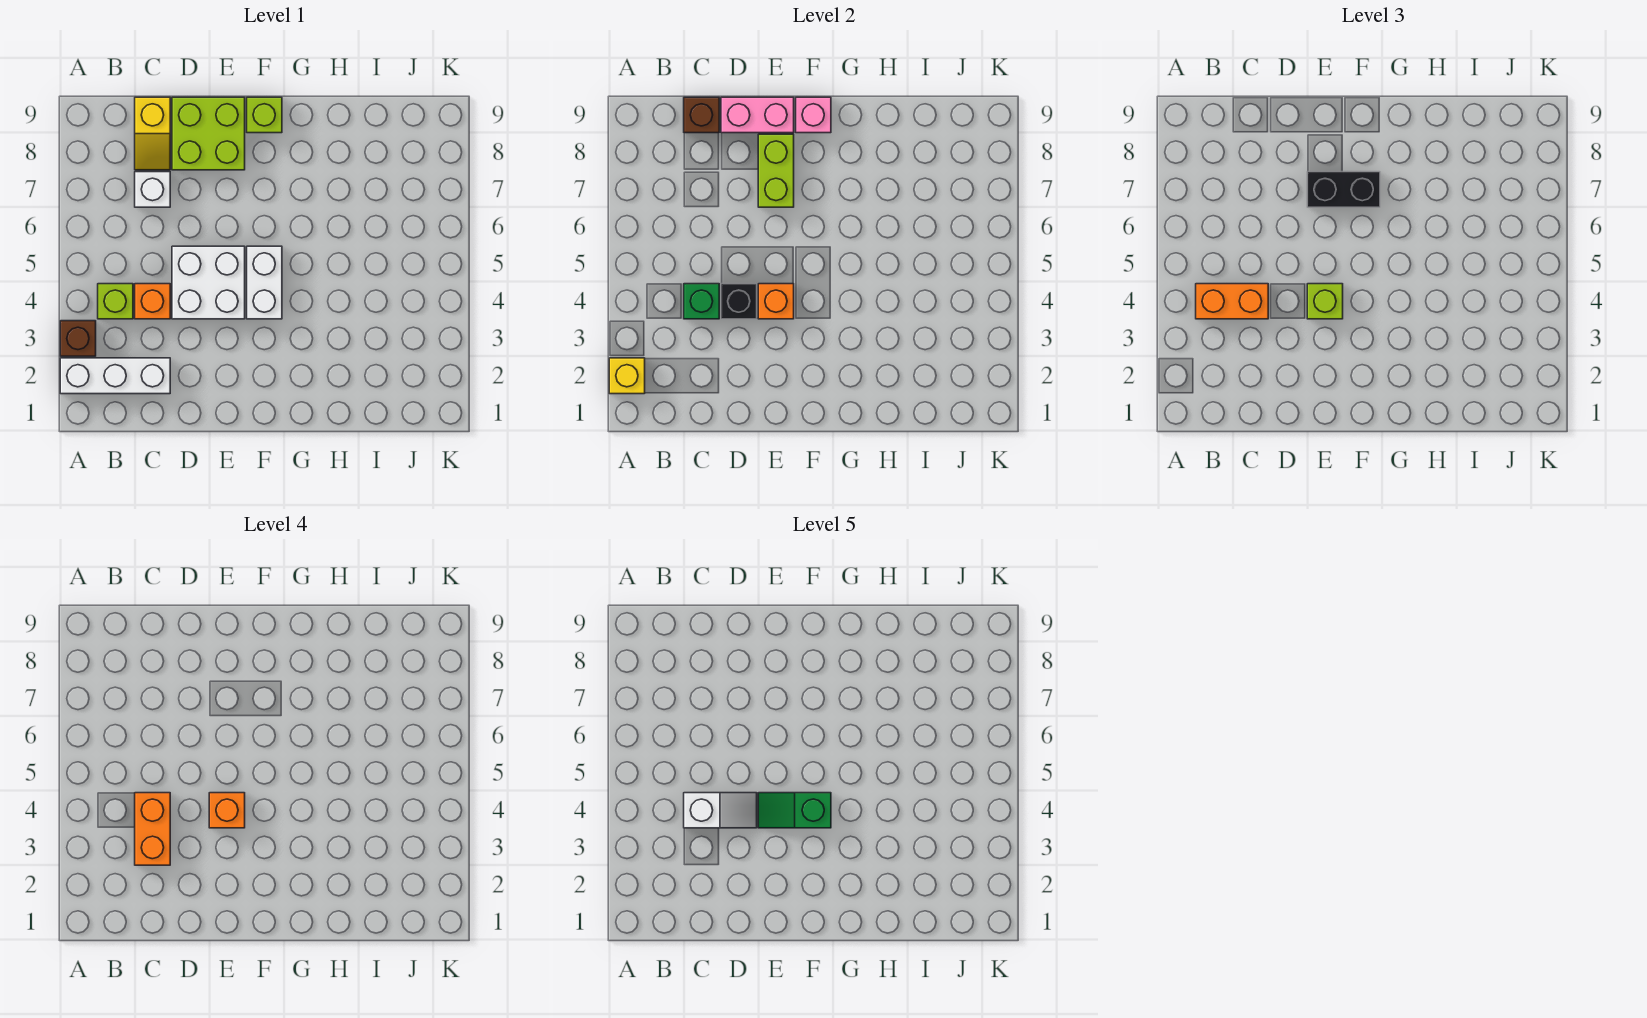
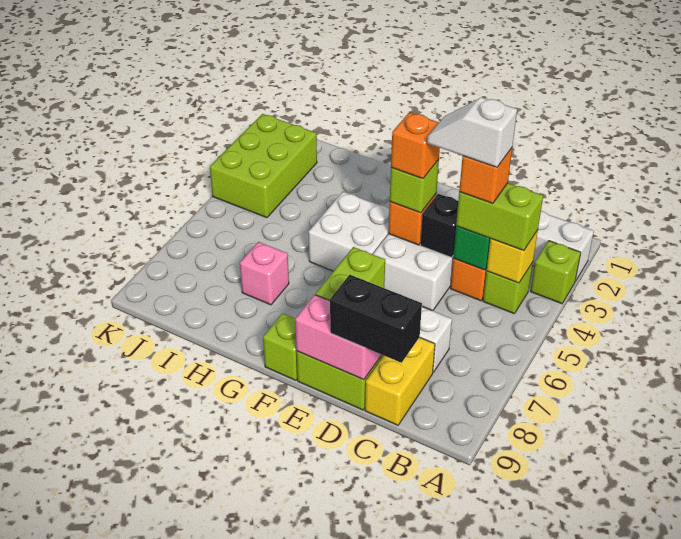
yellow brick A2 level 2 -> yellow brick B4 level 2
brown brick A3 level 1 -> lime brick A3 level 1
orange brick B4:C4 level 3 -> lime brick B4:C4 level 3
orange brick C3:C4 level 4 -> orange brick C4 level 4
yellow slope C8:C9 level 1 top 9 -> yellow brick C8:C9 level 1
brown brick C9 level 2 -> none
green slope E4:F4 level 5 top F -> none
black brick E7:F7 level 3 -> black brick C9:D9 level 3
white brick F4:F5 level 1 -> white brick F4:G5 level 1
pink brick F9 level 2 -> pink brick H7 level 1
none -> lime brick J2:K4 level 1

